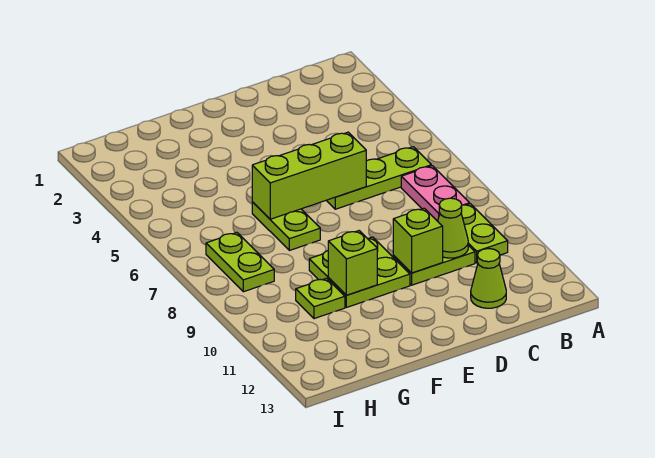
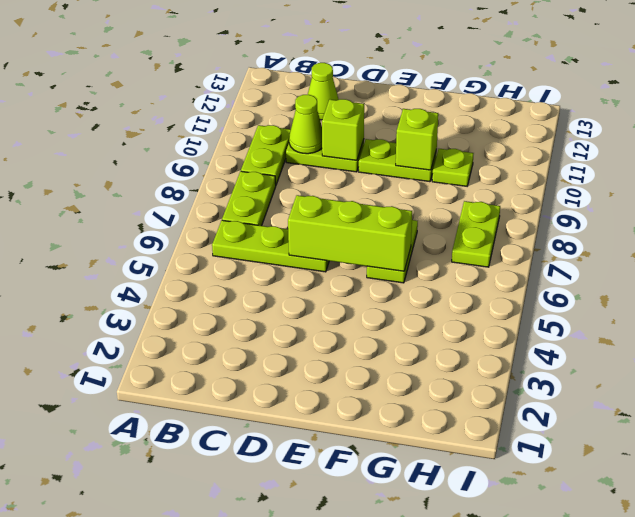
pink plate B7:B8 level 1 -> lime plate B7:B8 level 1
lime plate E9:F10 level 1 -> lime plate E10:F10 level 1

